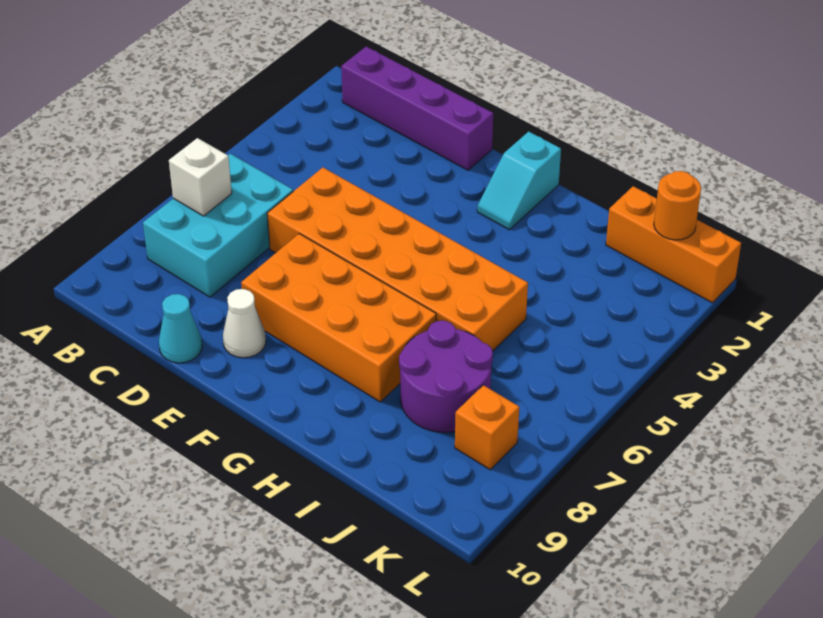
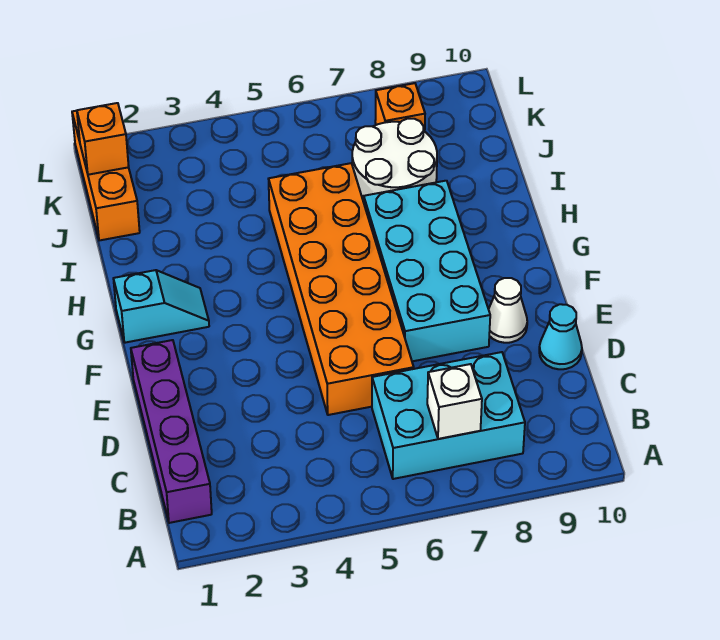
orange brick E7:H8 level 1 -> cyan brick E7:H8 level 1
purple round brick I7:J8 level 1 -> white round brick I7:J8 level 1
orange round brick K1 level 2 -> orange brick K1 level 2

